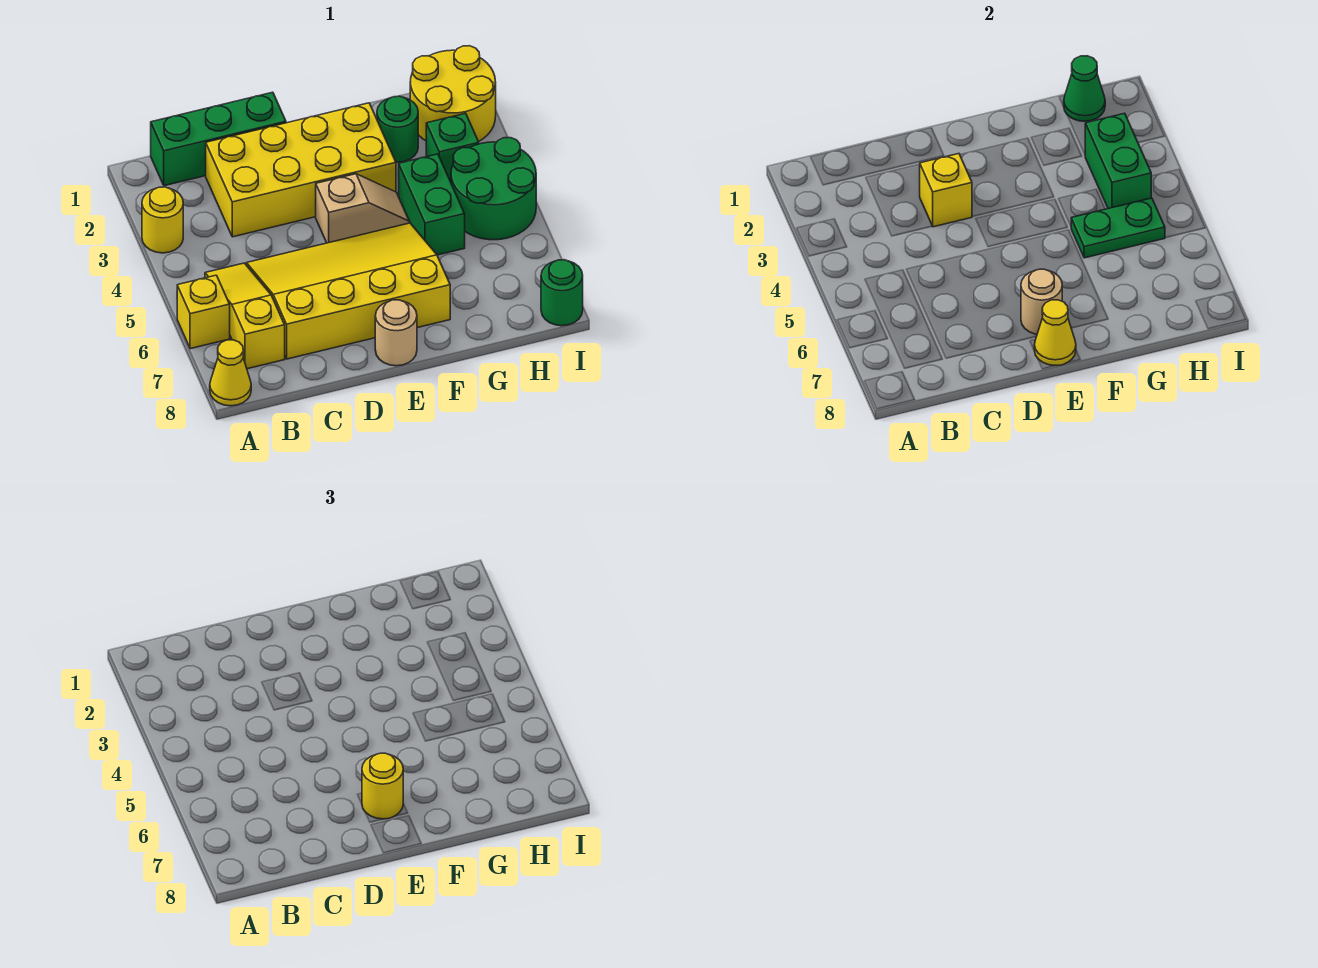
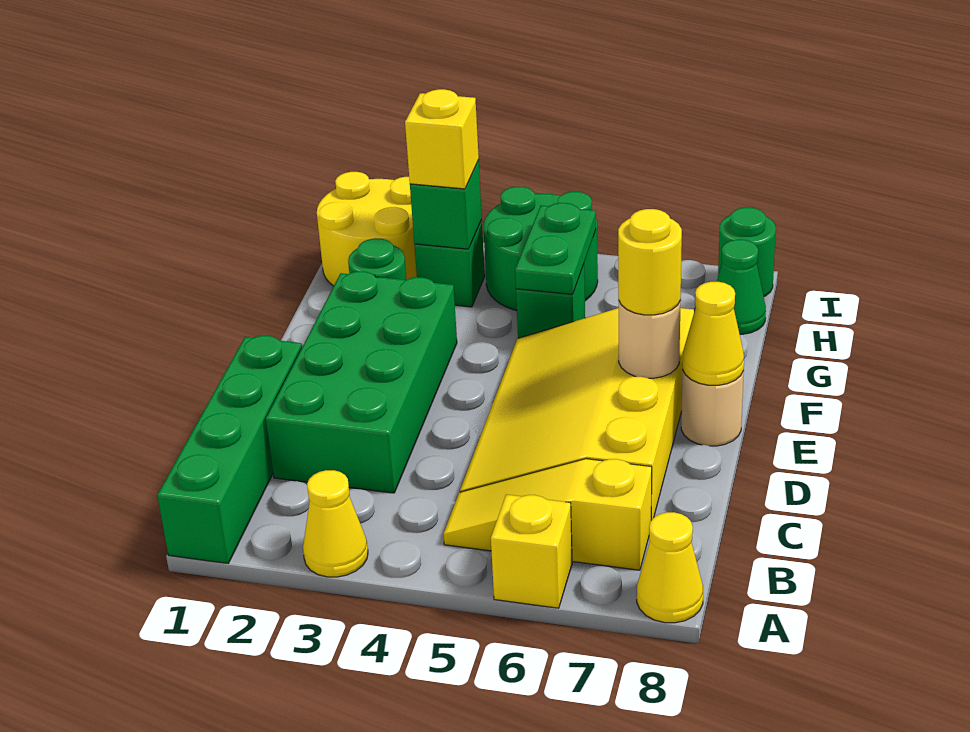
yellow round brick A3 level 1 -> yellow cone A3 level 1
green brick B1:D1 level 1 -> green brick A1:D1 level 1
yellow brick C2:F3 level 1 -> green brick C2:F3 level 1
yellow brick D3 level 2 -> yellow brick H3 level 3
tan slope E4:F4 level 1 top E -> none
green brick G4:G5 level 1 -> green brick G5 level 1
green cone H1 level 2 -> green cone H8 level 1
green brick H3:H4 level 2 -> green brick H3 level 2

